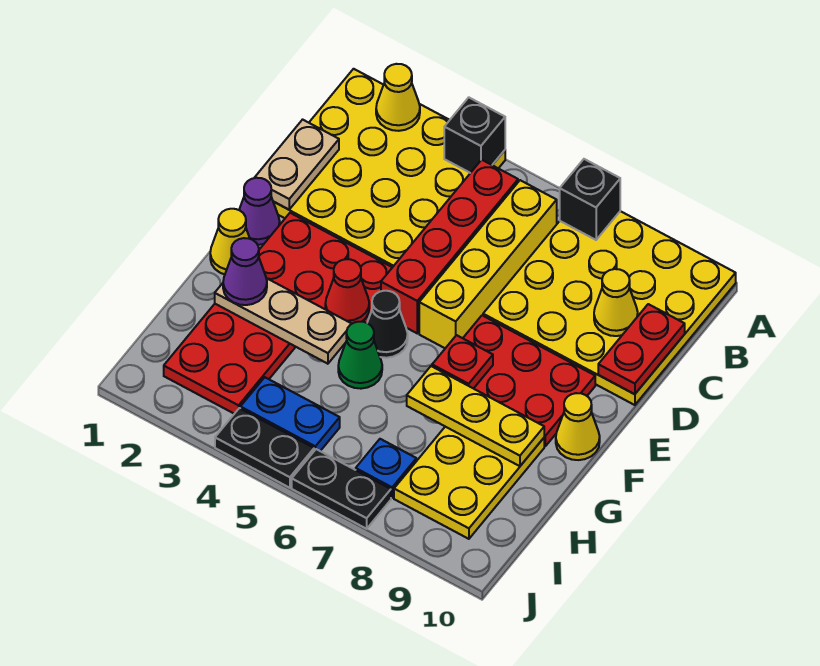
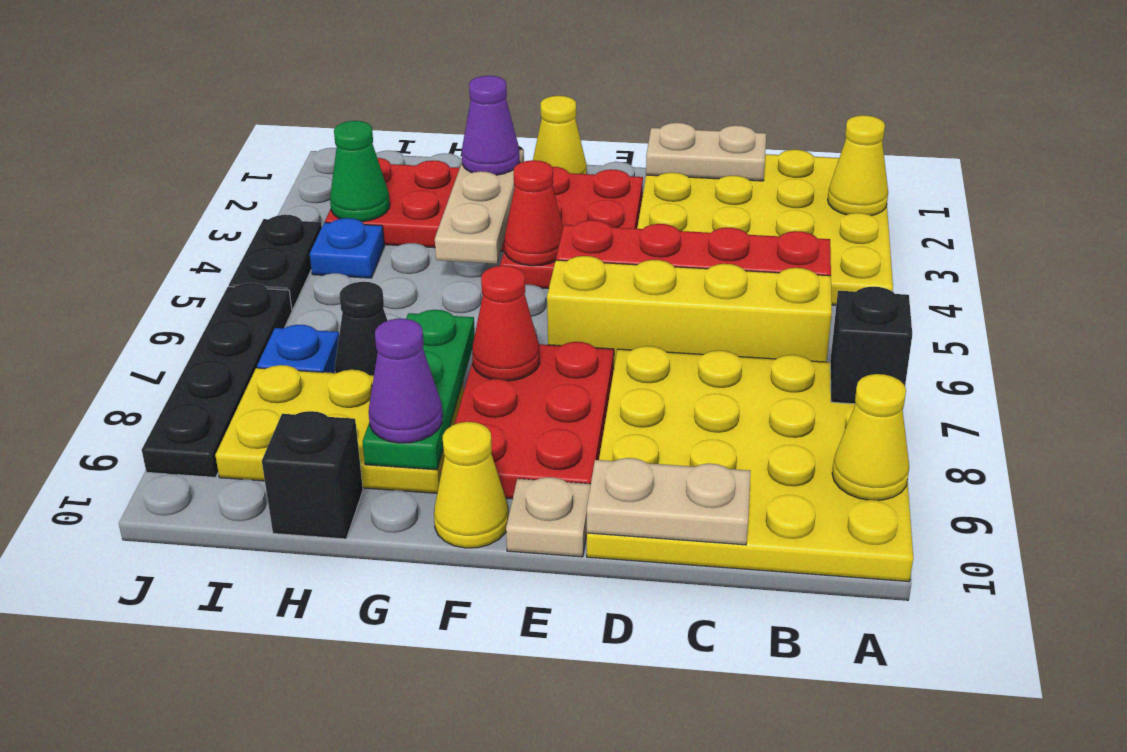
black brick A4 level 2 -> black brick H10 level 1
yellow cone C9 level 2 -> yellow cone A9 level 2
red plate C10:D10 level 2 -> tan plate C10:D10 level 2
purple cone E1 level 1 -> purple cone G9 level 3
none -> tan plate E10 level 1
black cone F5 level 1 -> black cone H7 level 1
red plate F7 level 2 -> red cone F7 level 2
green cone G5 level 1 -> green cone I3 level 2
yellow plate G7:G9 level 2 -> green plate G7:G9 level 2
blue plate I4:I5 level 1 -> blue plate I4 level 1
black plate J6:J7 level 1 -> black plate J6:J9 level 1

